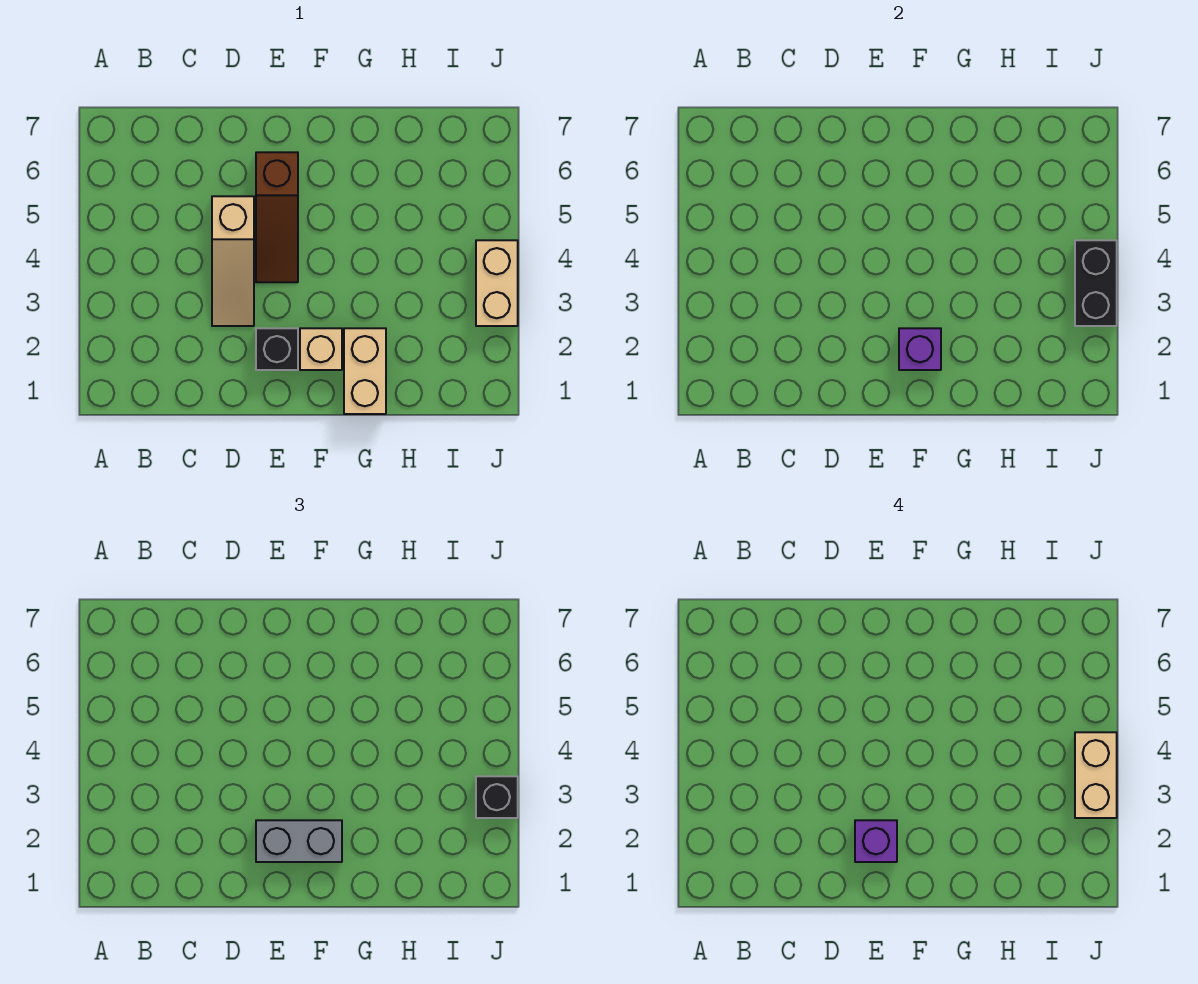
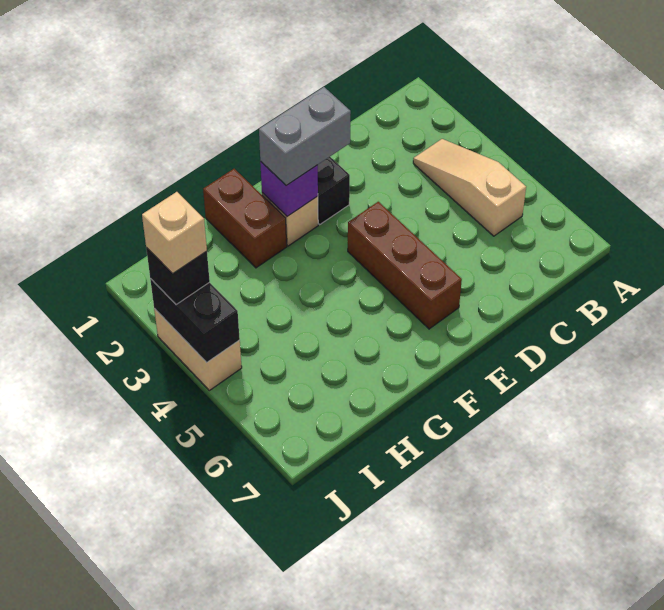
tan slope D3:D5 level 1 top 5 -> tan slope B3:B5 level 1 top 5
purple brick E2 level 4 -> none
brown slope E4:E6 level 1 top 6 -> brown brick E4:E6 level 1
tan brick G1:G2 level 1 -> brown brick G1:G2 level 1
tan brick J3:J4 level 4 -> tan brick J3 level 4

